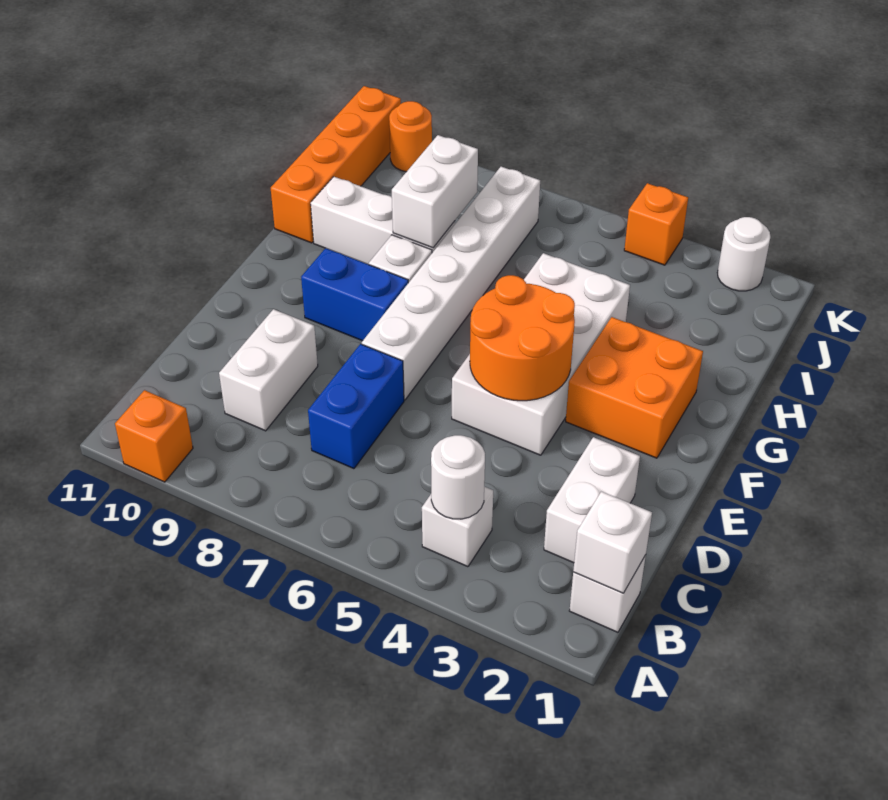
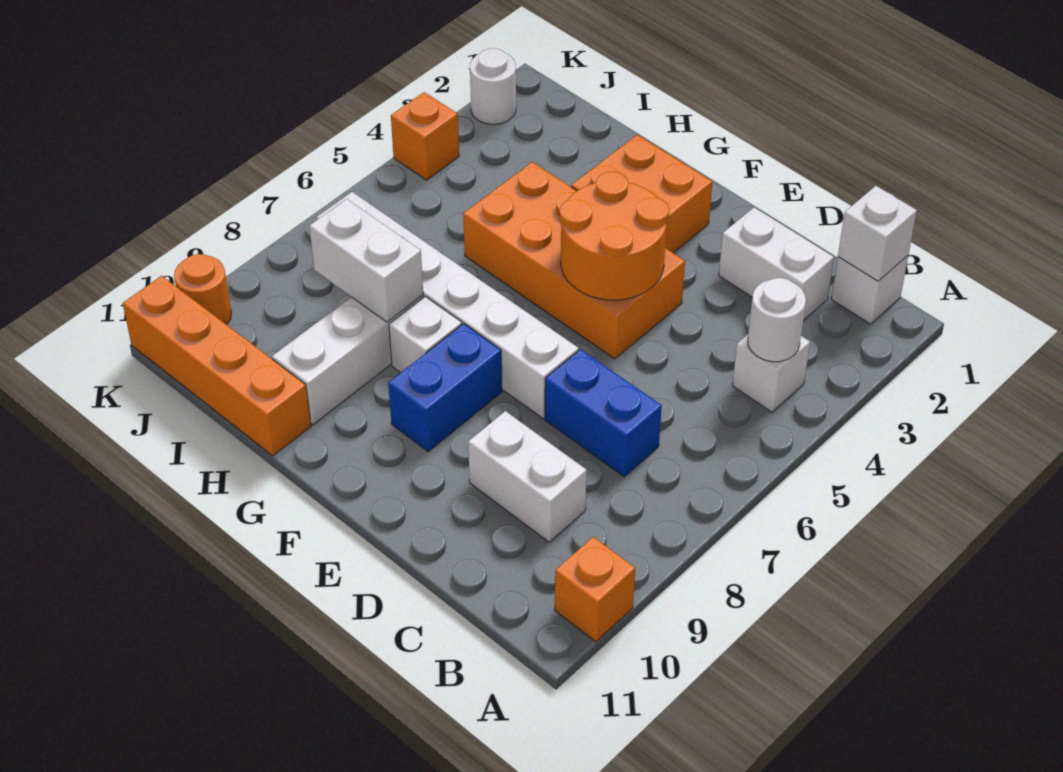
white brick E4:H5 level 1 -> orange brick E4:H5 level 1

